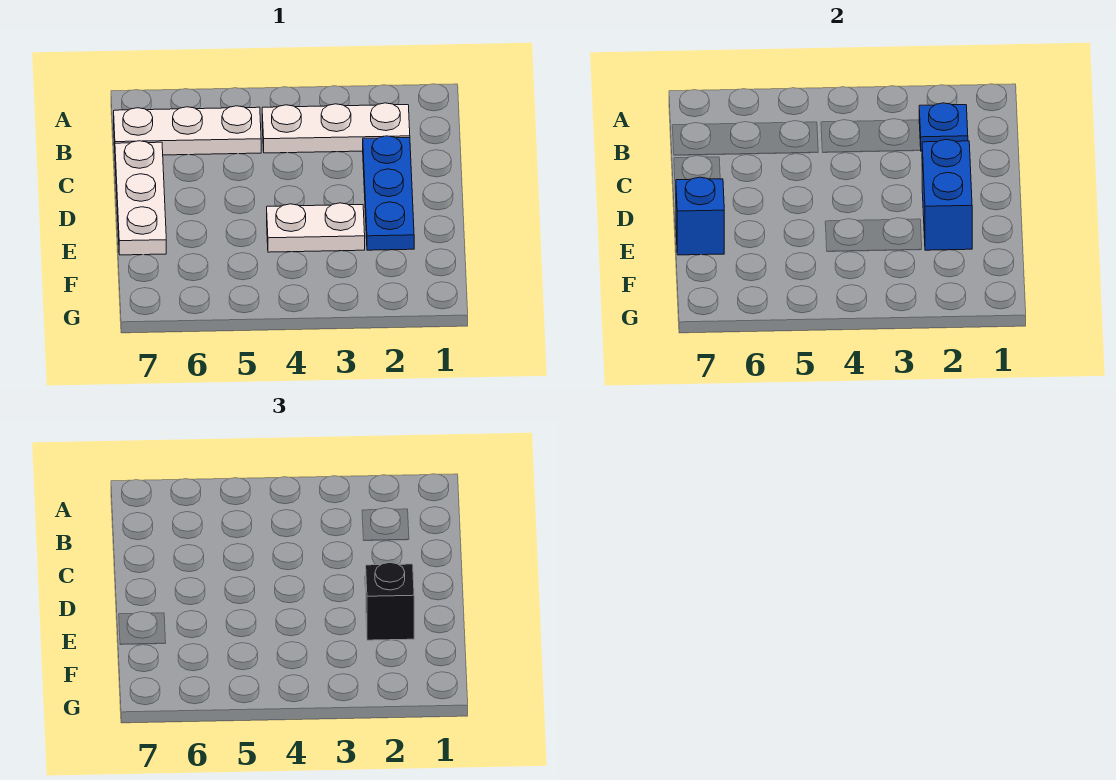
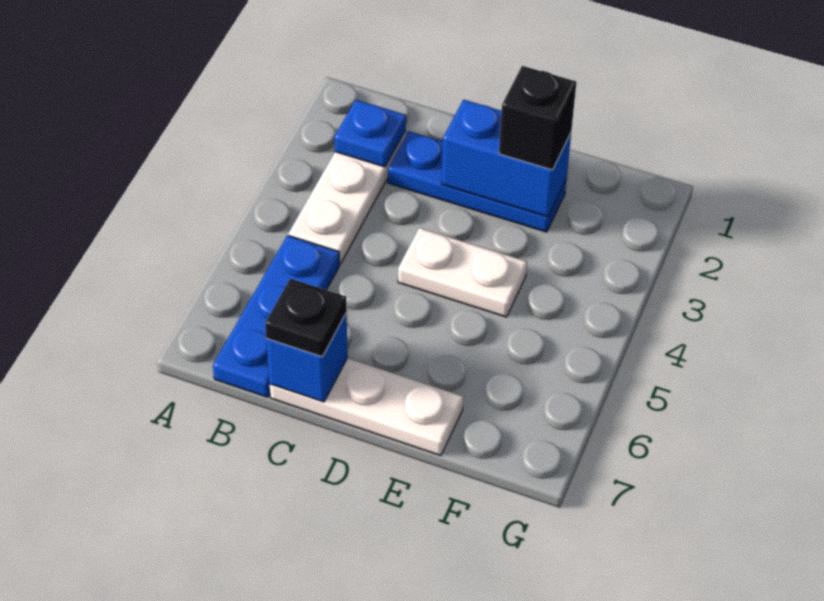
white plate B5:B7 level 1 -> blue plate B5:B7 level 1
none -> black plate C7 level 3
white plate E3:E4 level 1 -> white plate D4:E4 level 1
blue brick E7 level 2 -> blue brick C7 level 2

